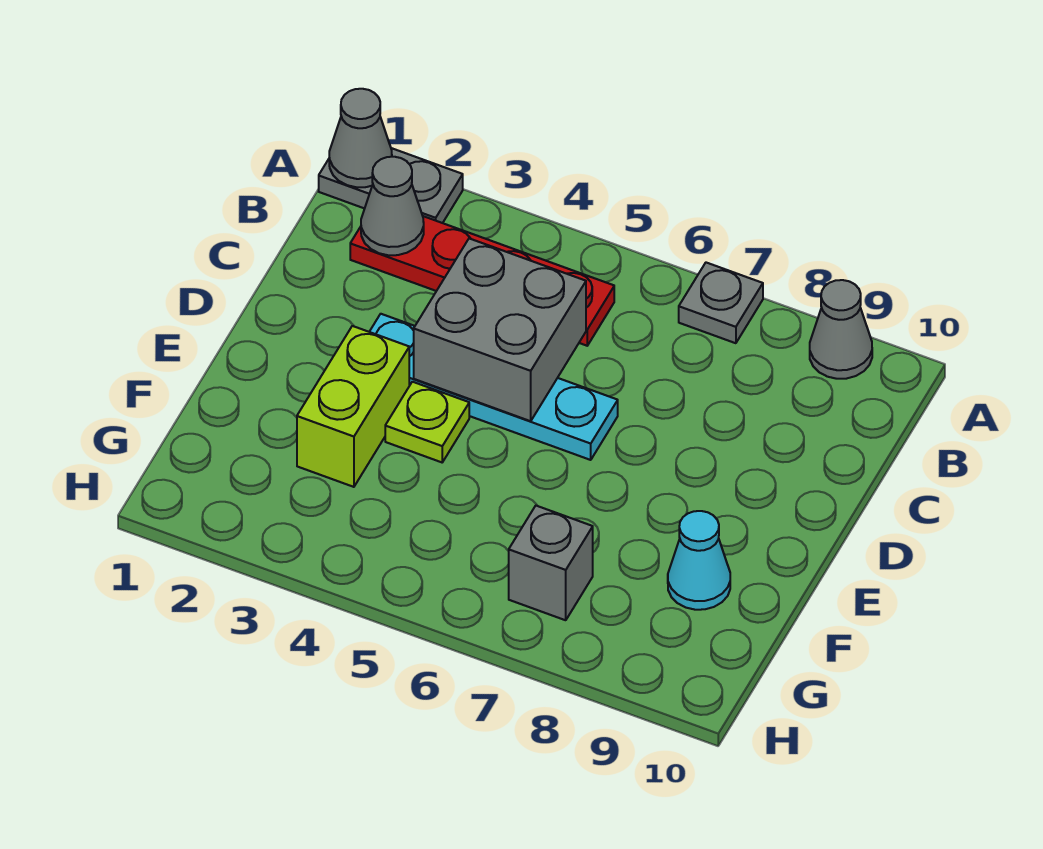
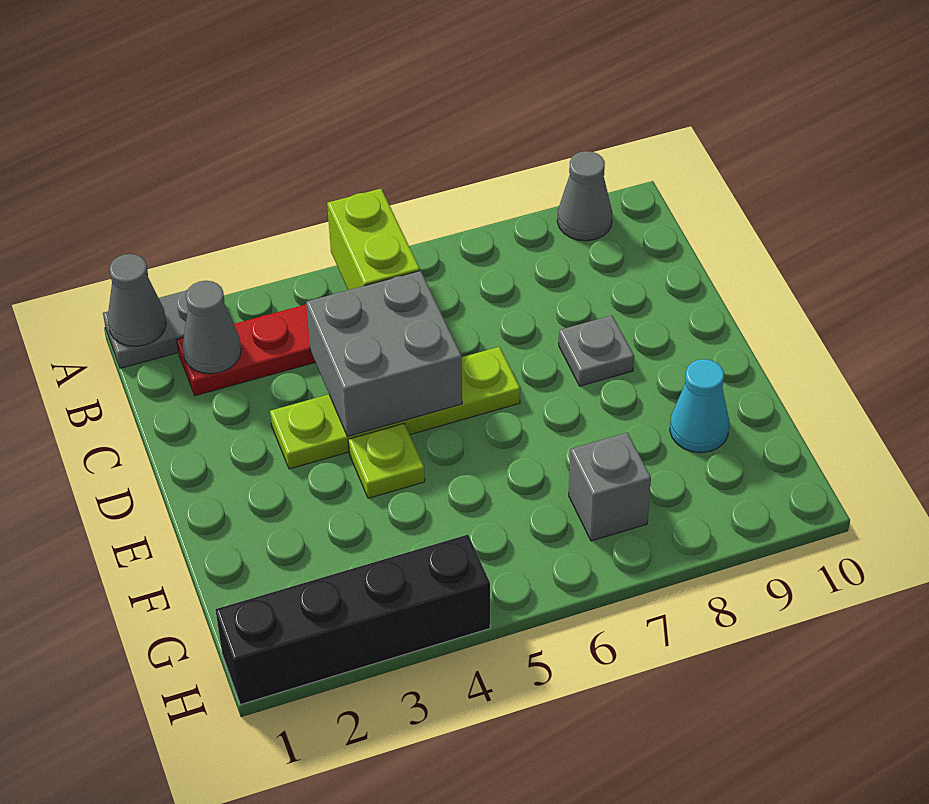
grey plate A7 level 1 -> grey plate D8 level 1
cyan plate D3:D6 level 1 -> lime plate D3:D6 level 1
lime brick E3:F3 level 1 -> lime brick A5:B5 level 2
none -> black brick H1:H4 level 1

